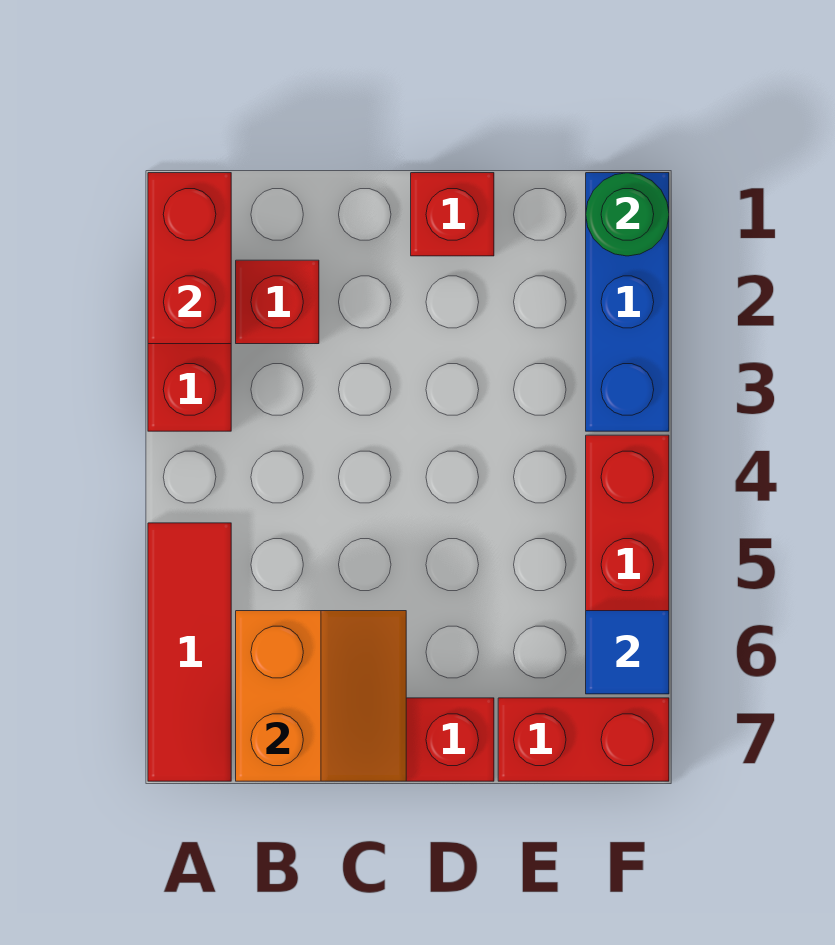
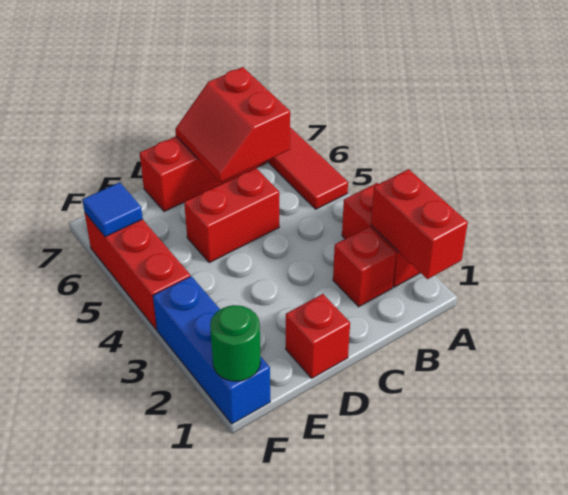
orange slope B6:C7 level 2 top B -> red slope B6:C7 level 2 top B
red brick E7:F7 level 1 -> red brick C5:D5 level 1

